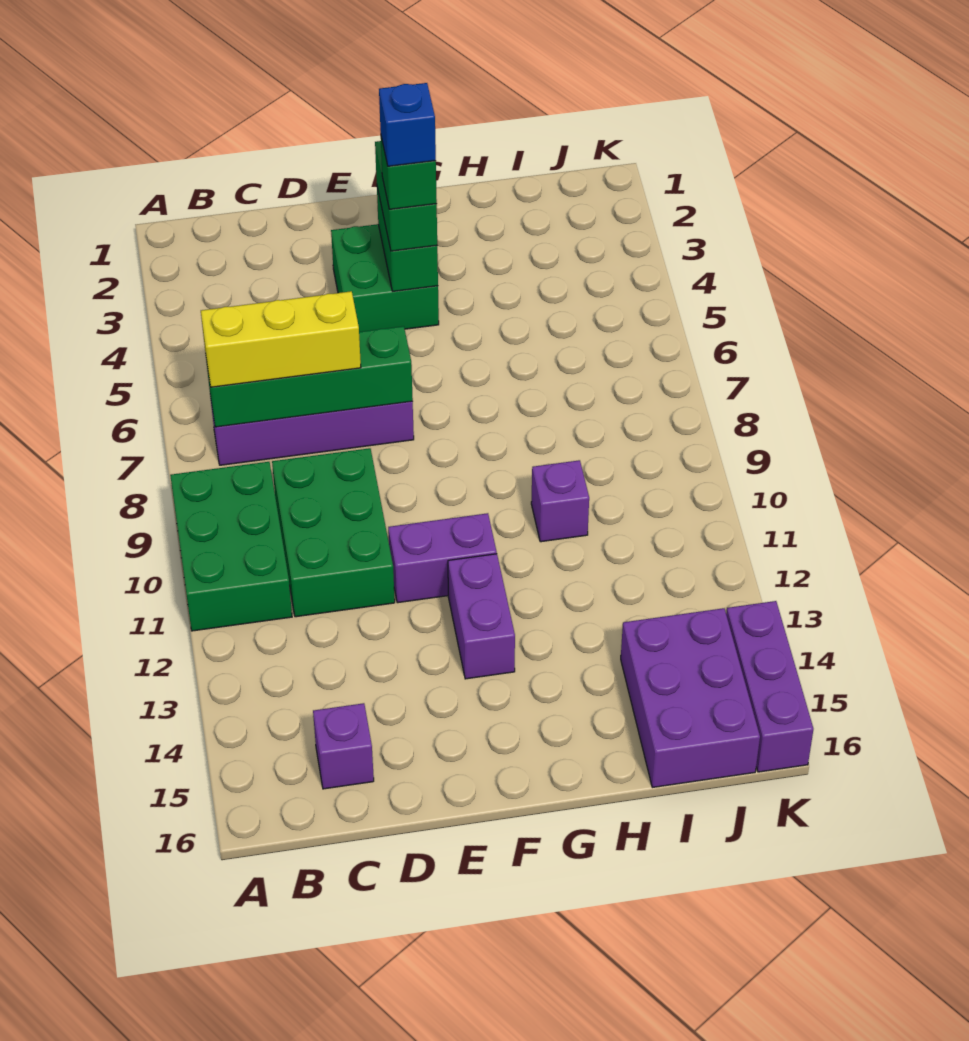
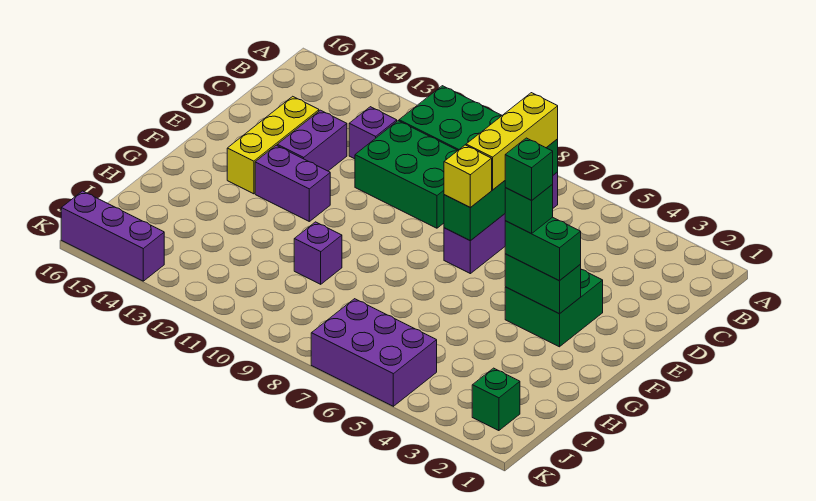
purple brick C15 level 1 -> purple brick C12 level 1
none -> yellow brick D14:F14 level 1
none -> yellow brick E7 level 3
purple brick E11:F11 level 1 -> purple brick D13:E13 level 1
blue brick F4 level 5 -> green brick F4 level 5
purple brick I14:J16 level 1 -> purple brick J5:K7 level 1
none -> green brick J2 level 1

